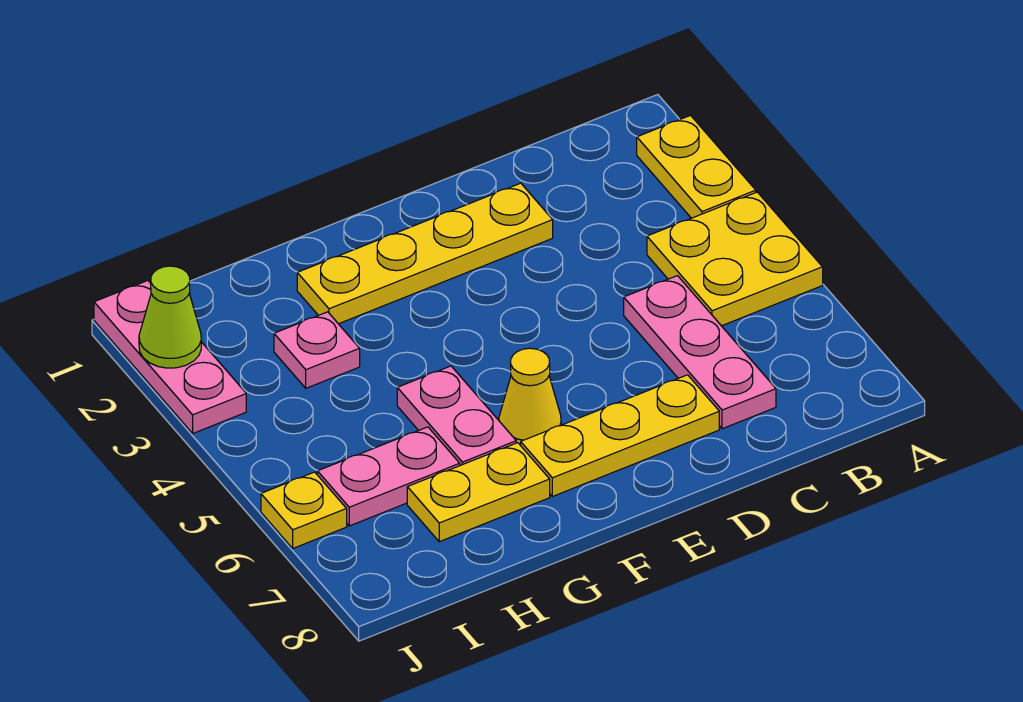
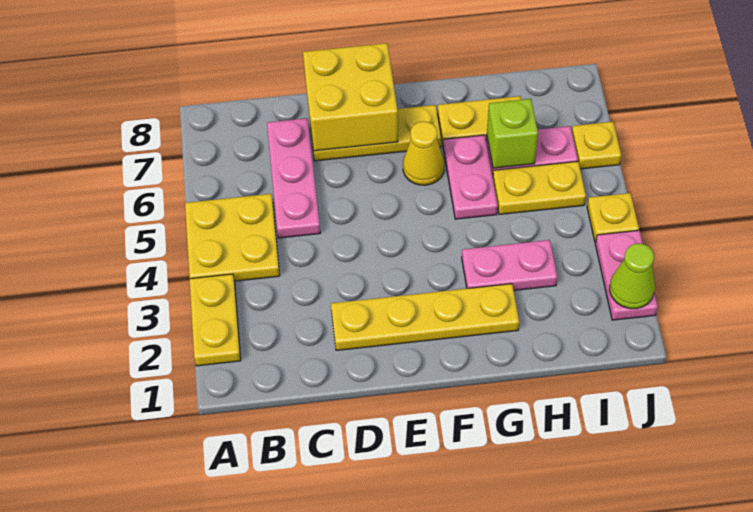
none -> yellow brick D7:E8 level 2
pink plate H3 level 1 -> pink plate G3:H3 level 1
none -> yellow plate H5:I5 level 1
none -> lime brick H6 level 2
pink plate J1:J3 level 1 -> pink plate J2:J3 level 1
none -> yellow plate J4 level 1

